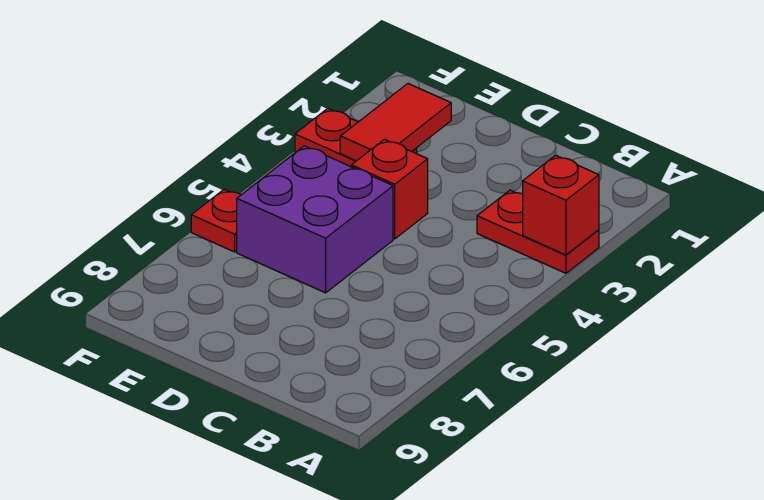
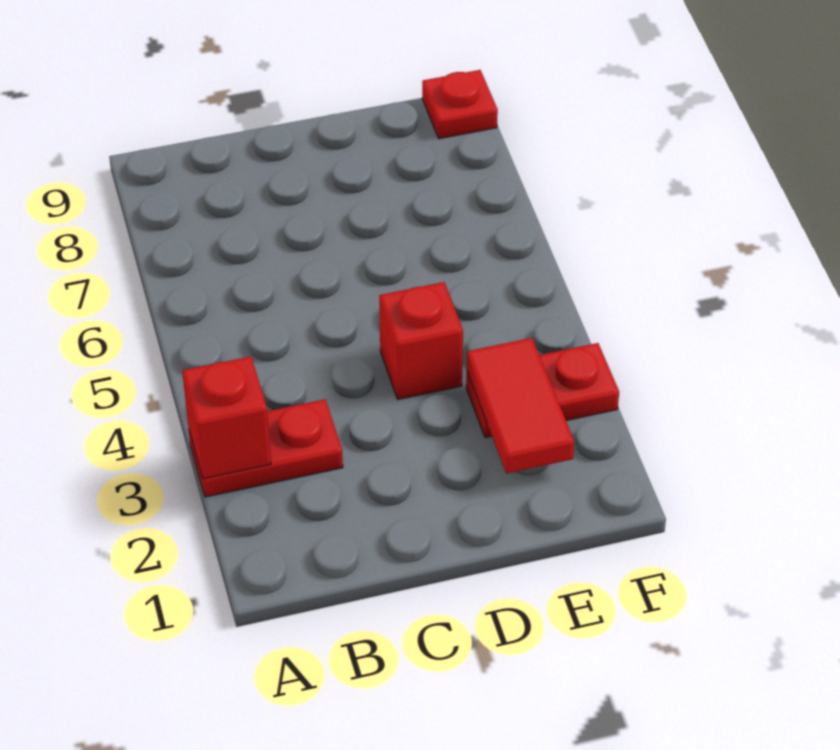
purple brick D5:E6 level 1 -> none
red plate F6 level 1 -> red plate F9 level 1

